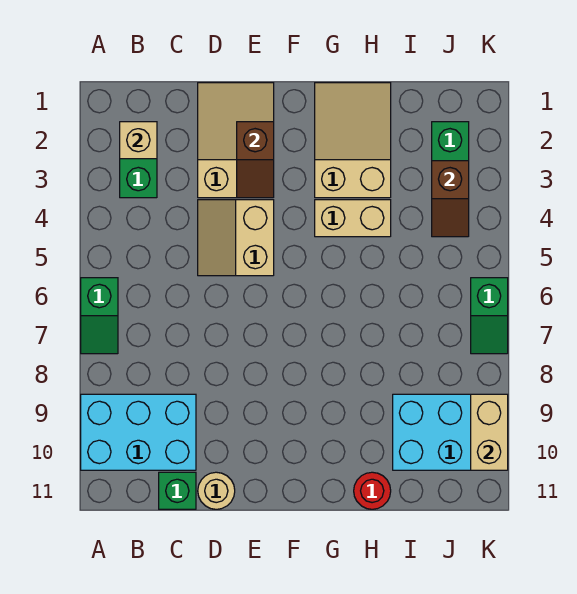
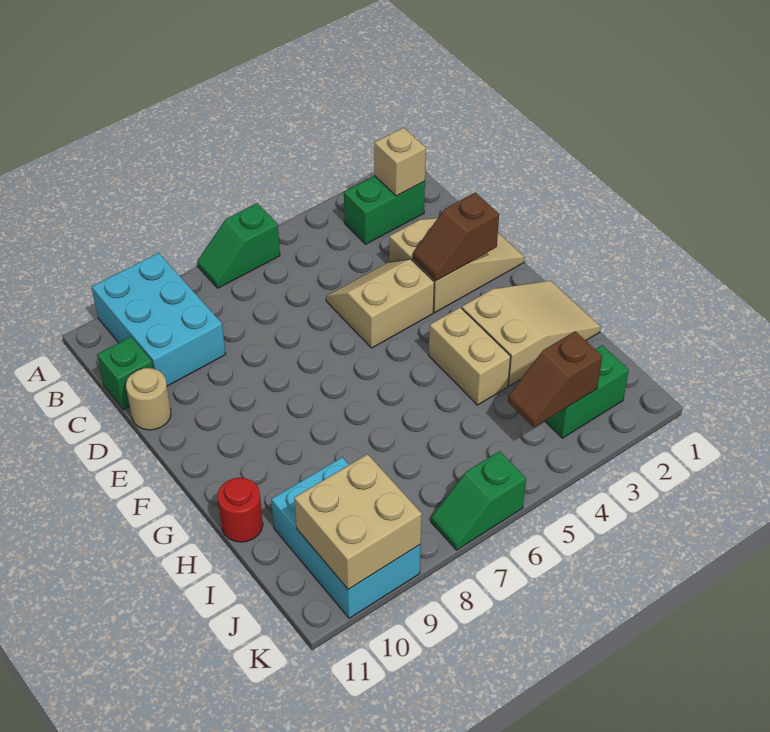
tan brick K9:K10 level 2 -> tan brick J9:K10 level 2

